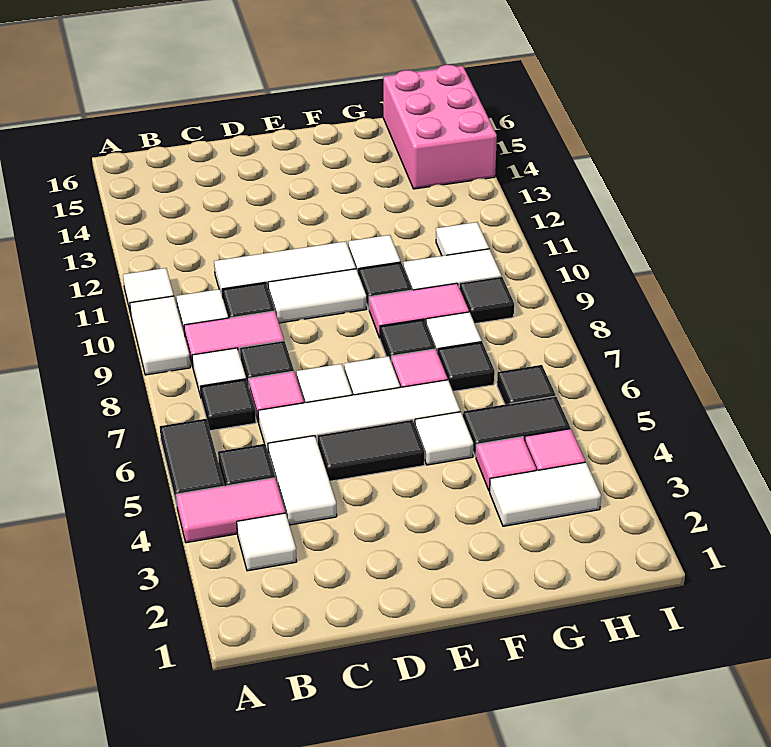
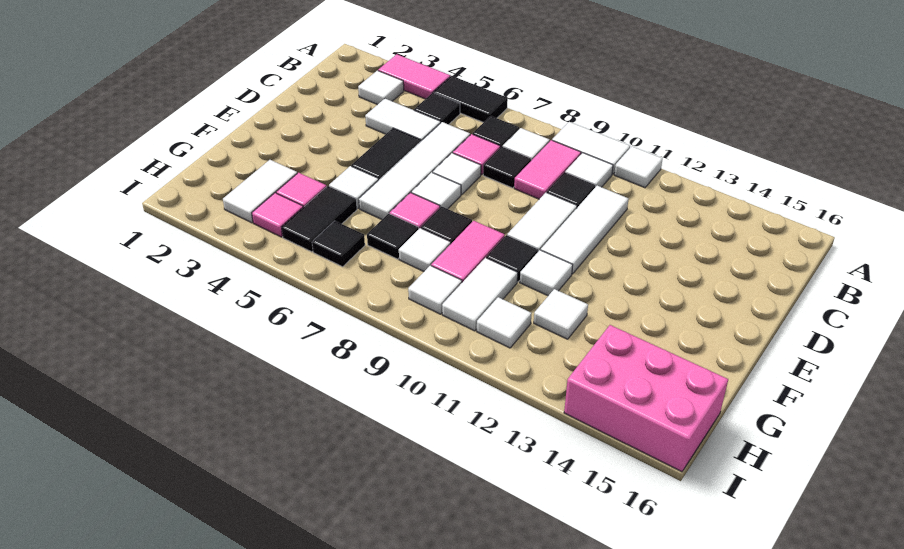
pink tile A4:B4 level 1 -> pink tile A3:A4 level 1
none -> white tile G12 level 1
black tile H9 level 1 -> white tile H9 level 1

